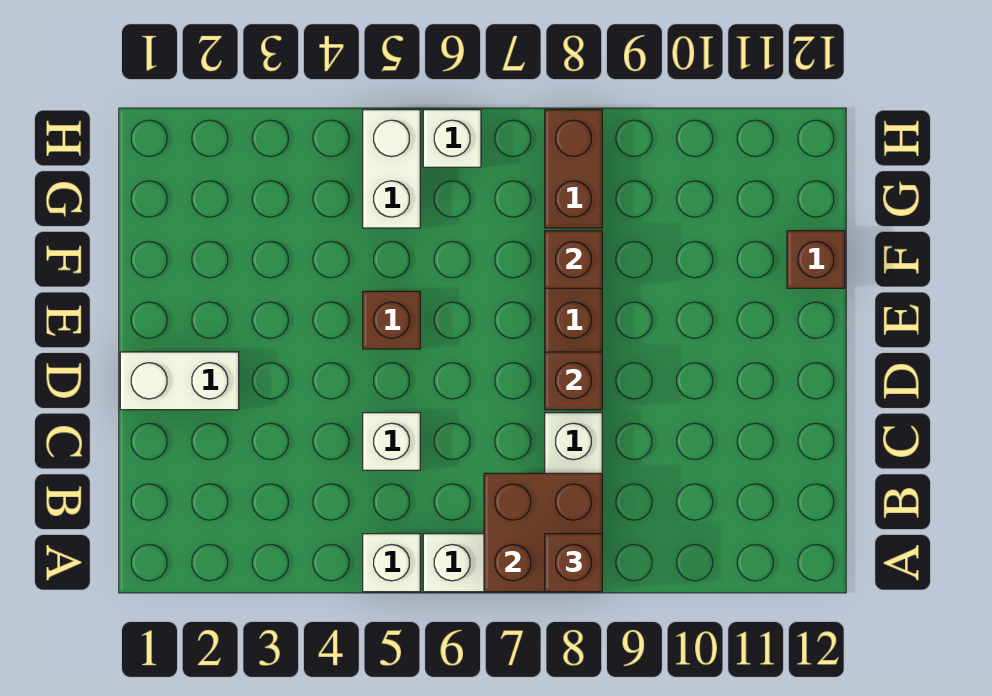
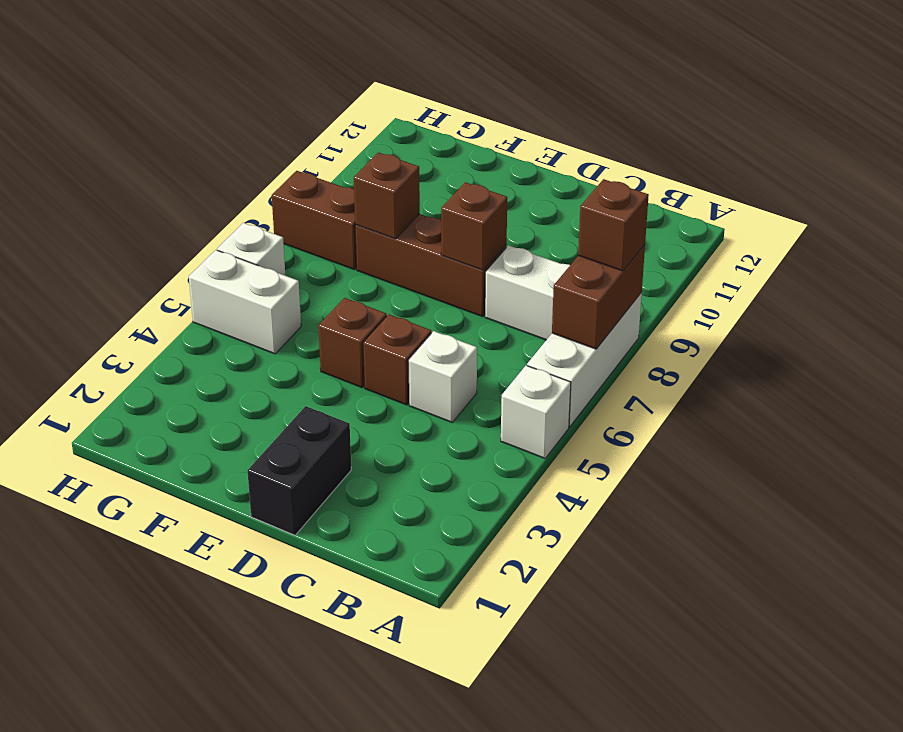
brown brick A7:B8 level 2 -> brown brick A7:A8 level 2
white brick D1:D2 level 1 -> black brick D1:D2 level 1
brown brick F12 level 1 -> brown brick D5 level 1

